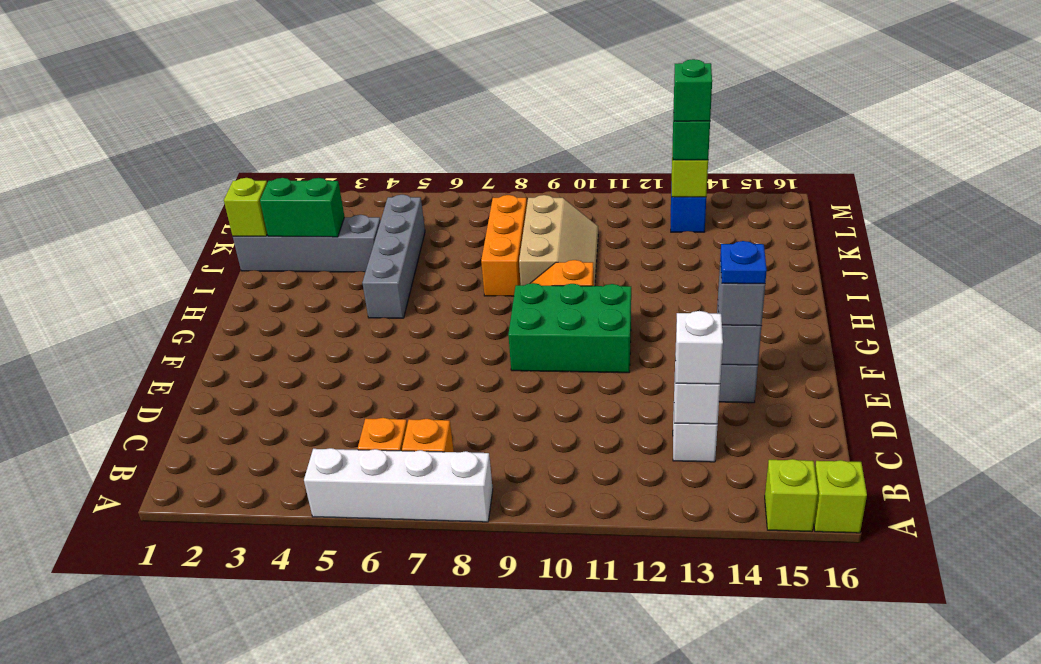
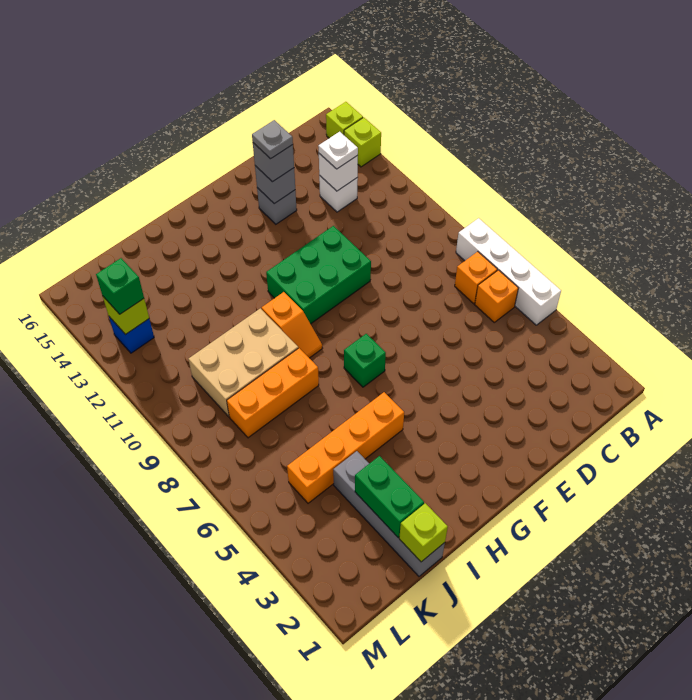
lime brick A16 level 1 -> lime brick A14 level 1
white brick C13 level 3 -> white plate C13 level 3
blue plate E14 level 4 -> grey plate E14 level 4
green brick F9:G11 level 1 -> green brick E10:G11 level 1
grey brick H5:K5 level 1 -> orange brick H5:K5 level 1
tan slope I9:K10 level 1 top 9 -> tan brick I9:K10 level 1
green brick L13 level 4 -> green brick G7 level 1

